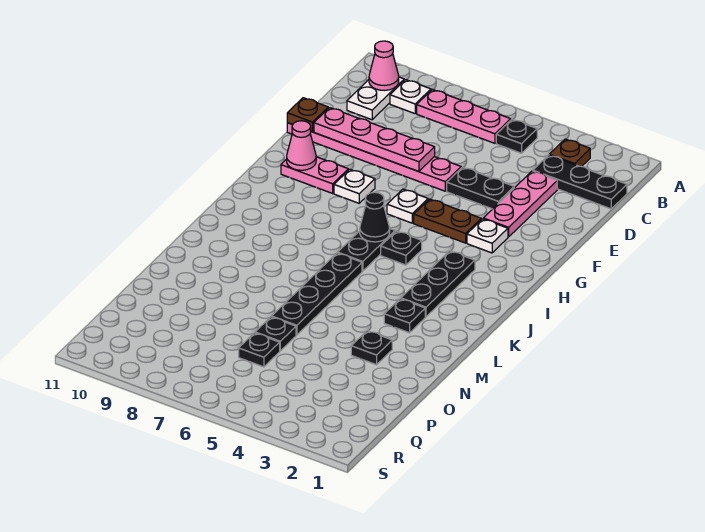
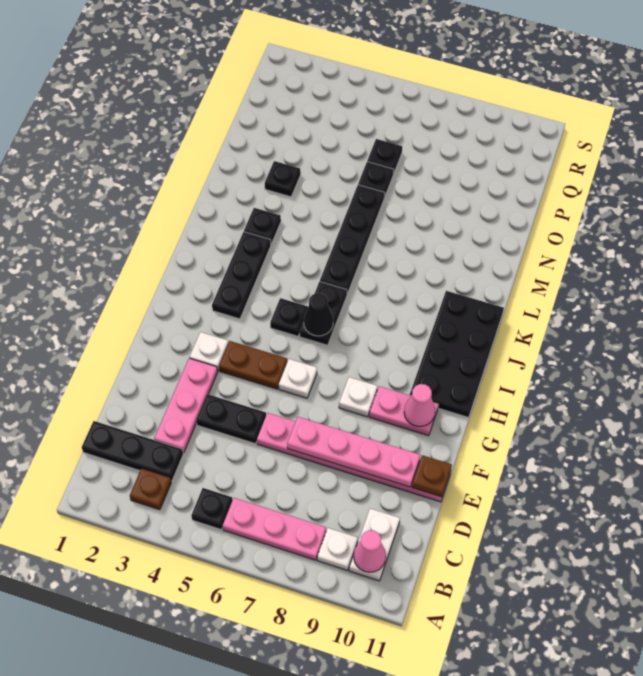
none -> black plate H10:K11 level 1

